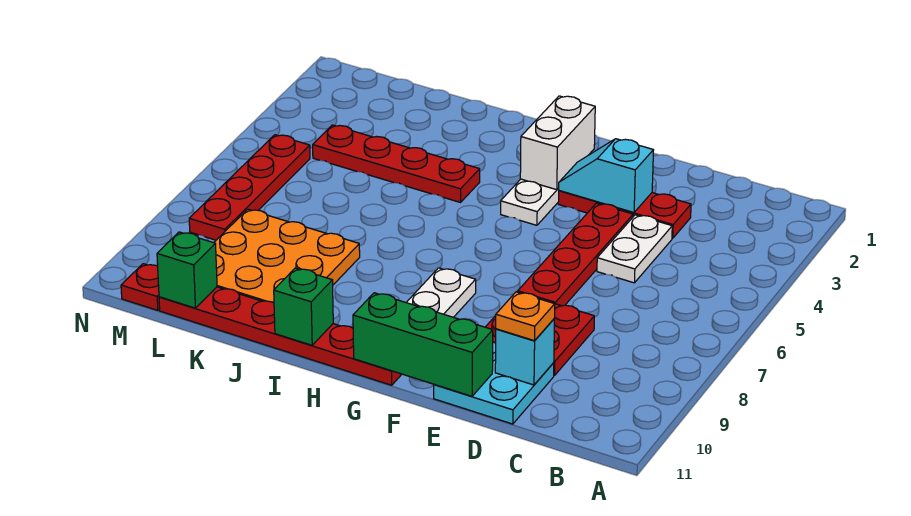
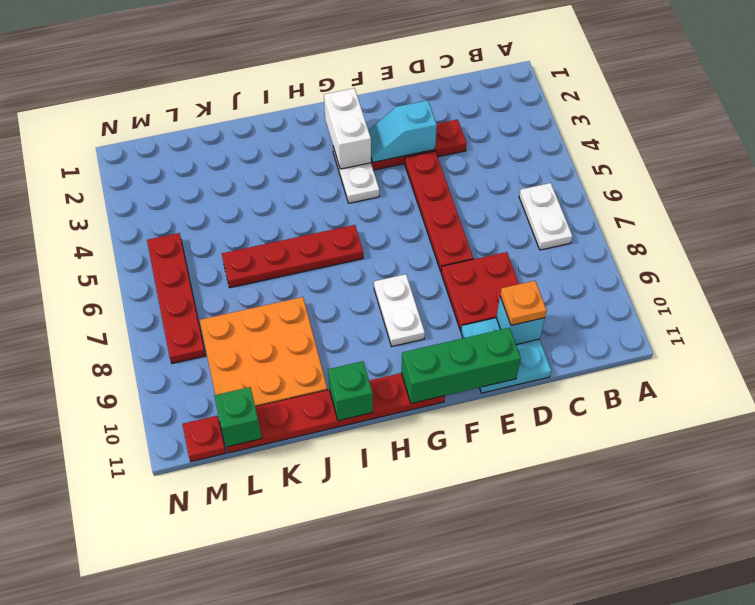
white plate D4:D5 level 1 -> white plate B6:B7 level 1
red plate I4:L4 level 1 -> red plate H6:K6 level 1

